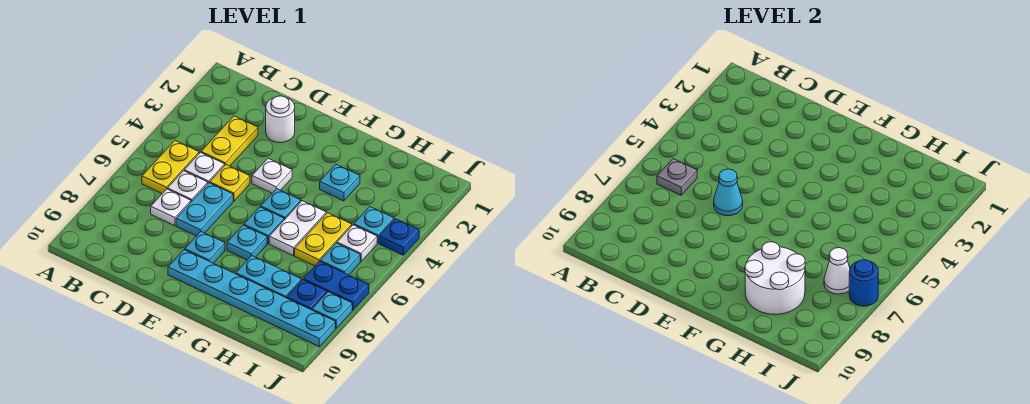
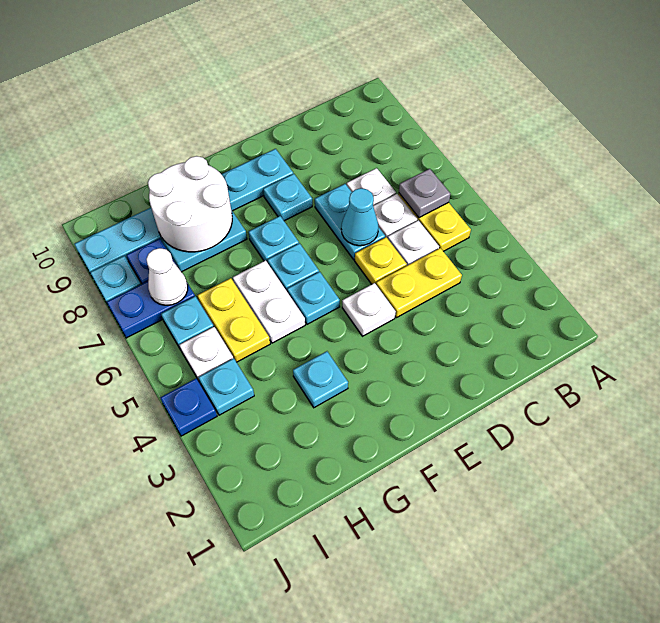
yellow plate C3:C4 level 1 -> yellow plate C4:D4 level 1
white round brick D2 level 1 -> none
blue round brick J7 level 2 -> none

